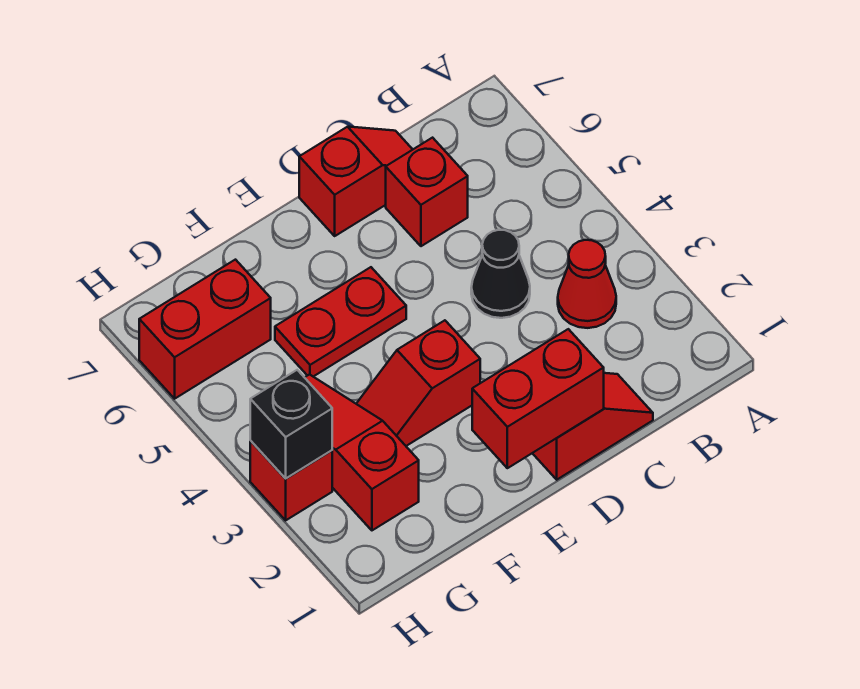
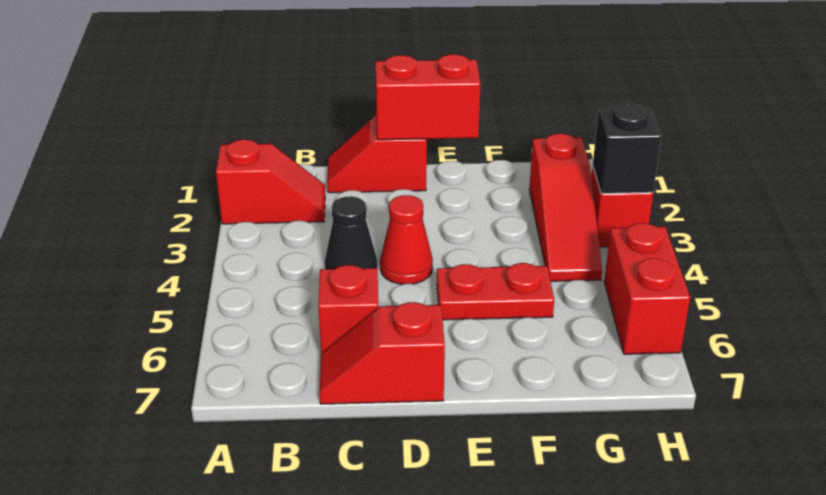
red cone B3 level 1 -> red cone D4 level 1
red slope E3:F3 level 1 top E -> red slope A2:B2 level 1 top A
red brick G6:H6 level 1 -> red brick H5:H6 level 1

